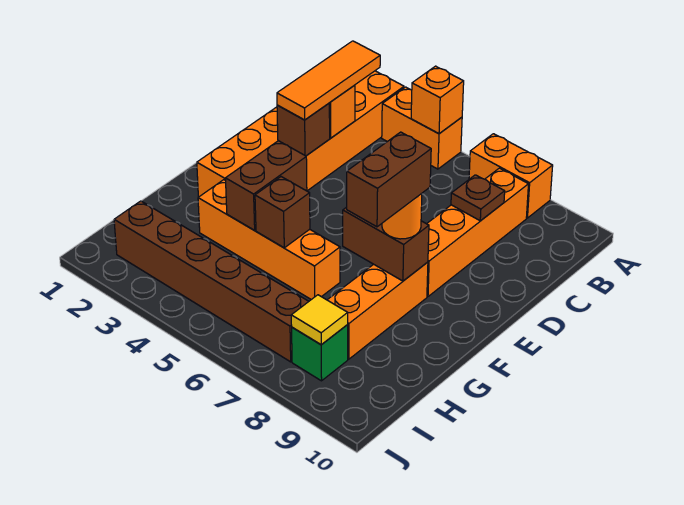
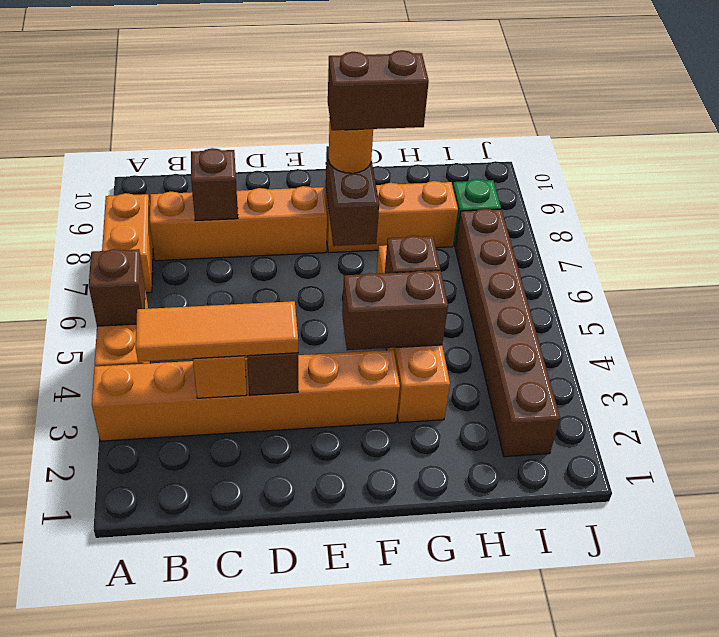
orange brick A2:F3 level 1 -> orange brick A3:F3 level 1
orange brick A5 level 2 -> brown brick A5 level 2
brown plate C8 level 2 -> brown brick C8 level 2
yellow tile I8 level 2 -> none

